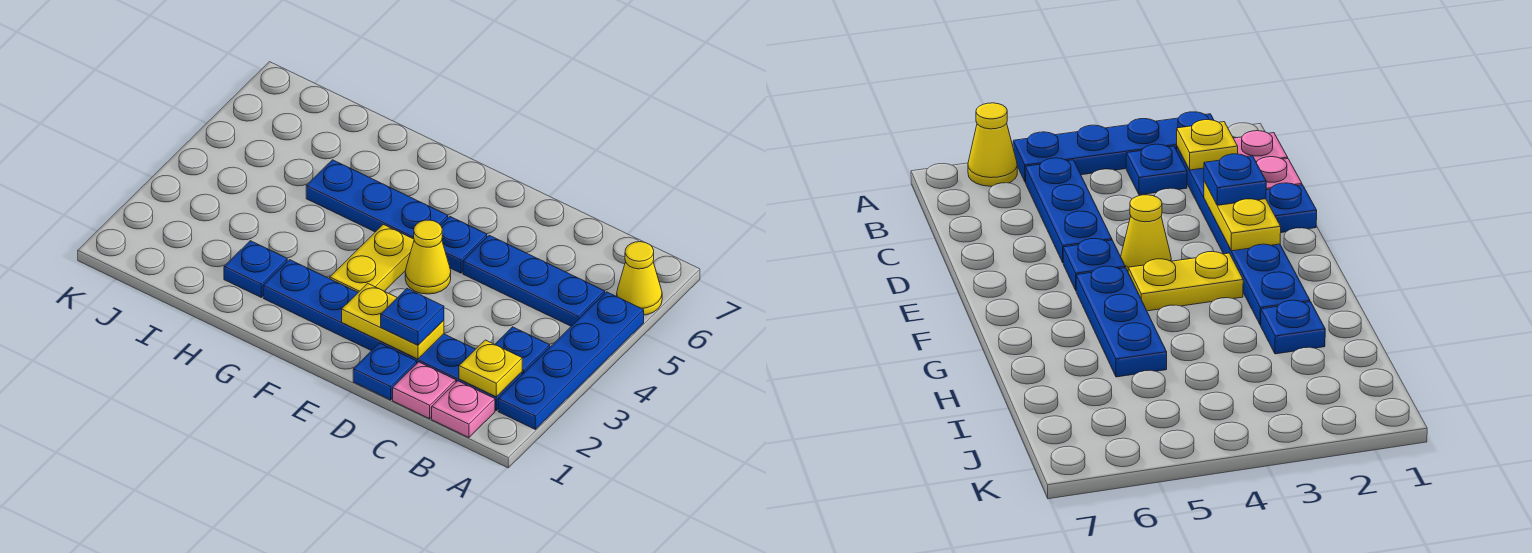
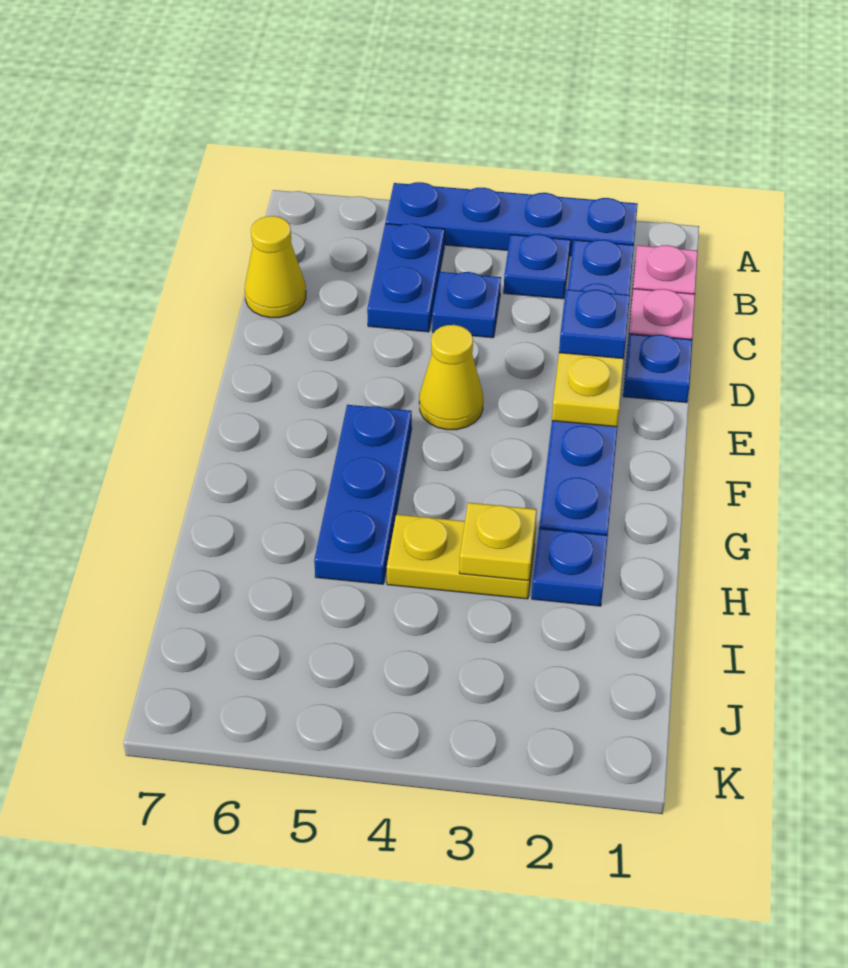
yellow cone A6 level 1 -> yellow cone C7 level 1
yellow plate B2 level 2 -> yellow plate H3 level 2
blue plate B5:D5 level 1 -> blue plate B5:C5 level 1
blue plate E5 level 1 -> blue plate C4 level 1
yellow plate F3:F4 level 1 -> yellow plate H3:H4 level 1

